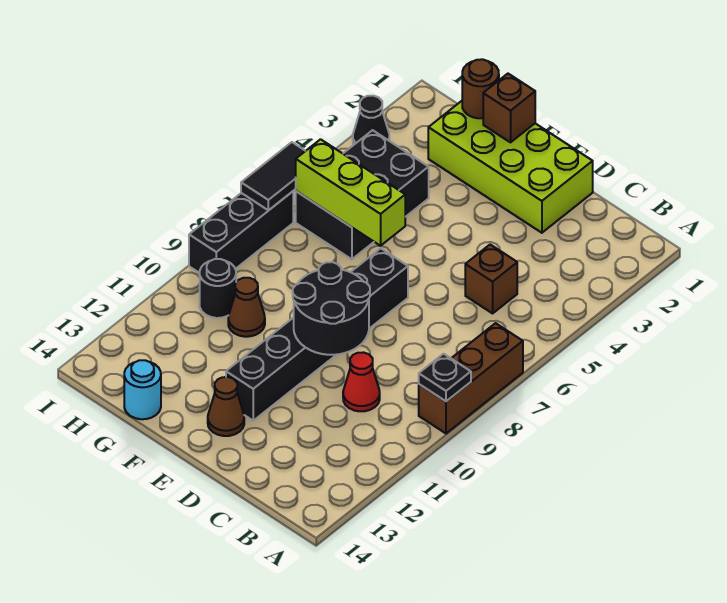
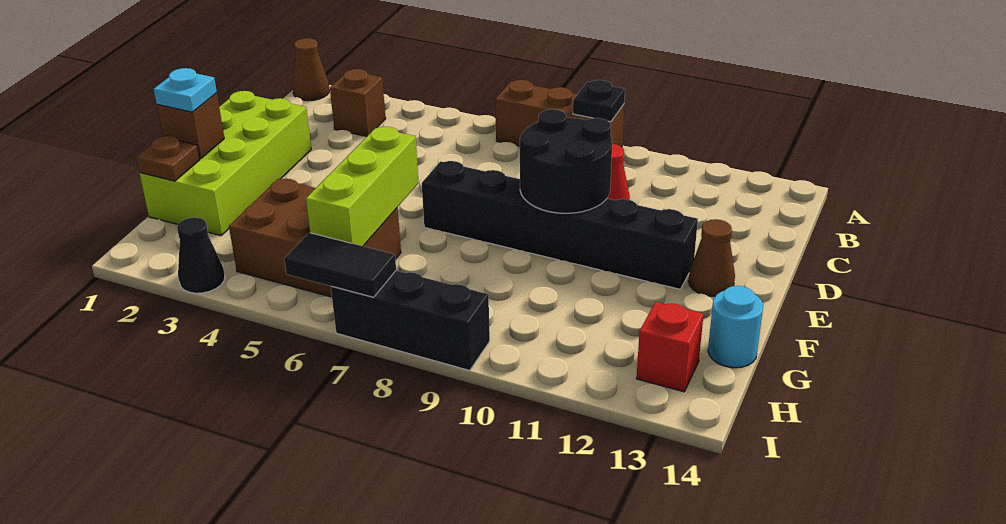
brown brick C5 level 1 -> brown brick B3 level 1
none -> cyan plate F1 level 3
brown round brick G1 level 2 -> brown plate G1 level 2
black brick G4:H6 level 1 -> brown brick G4:H6 level 1
brown cone G10 level 1 -> brown cone A1 level 1
black round brick H10 level 1 -> none
none -> red brick H13 level 1

